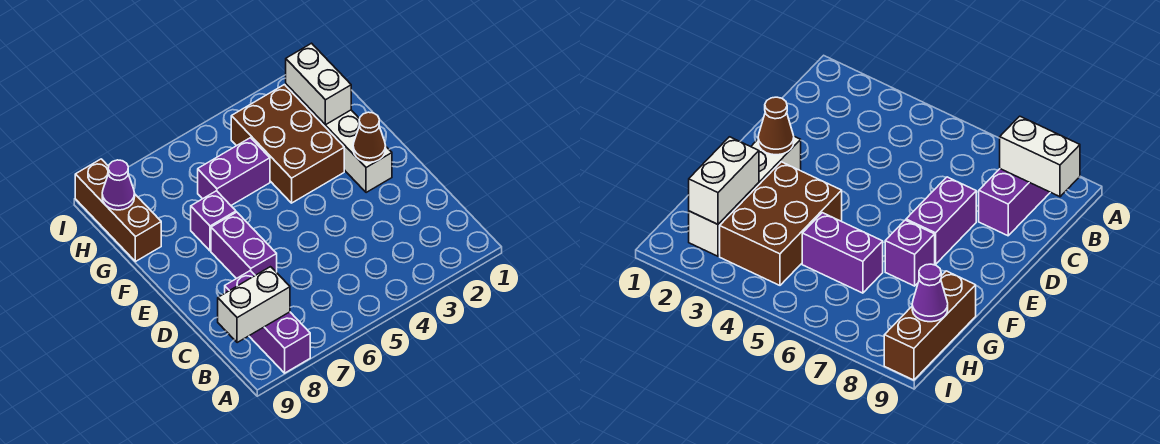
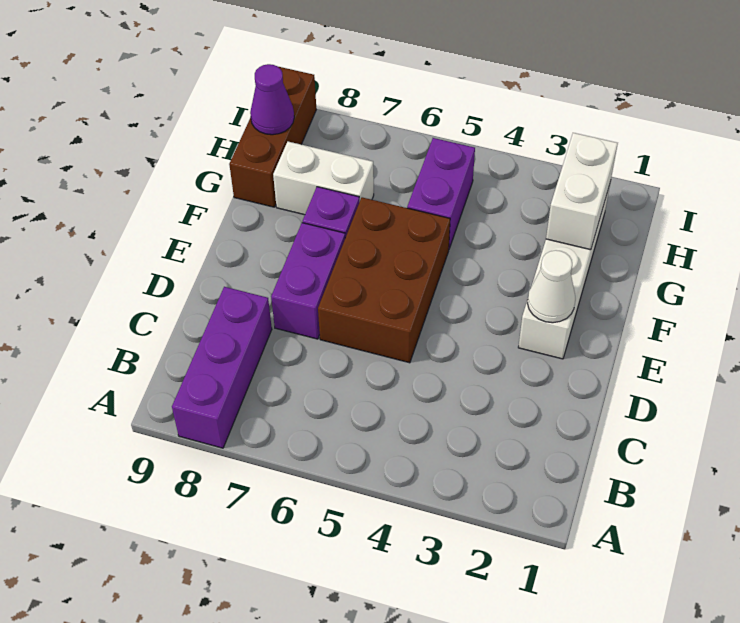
white brick B8:B9 level 2 -> white brick G7:G8 level 1
brown cone E2 level 2 -> white cone E2 level 2
brown brick F3:H4 level 1 -> brown brick D5:F6 level 1
purple brick G5:G6 level 1 -> purple brick G5:H5 level 1

